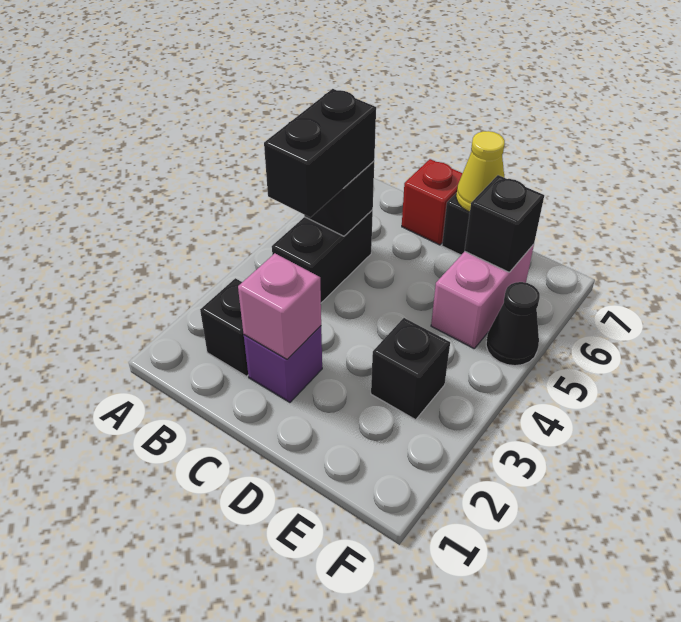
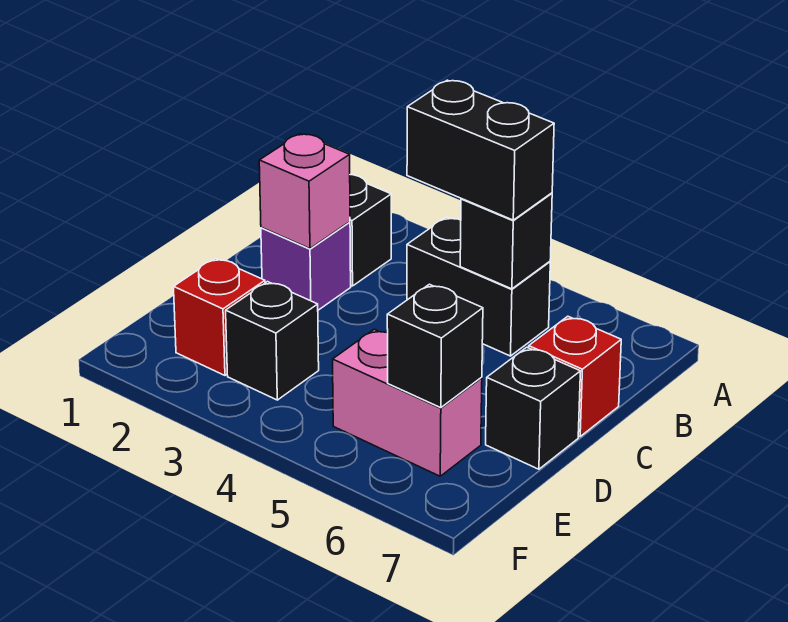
yellow cone D7 level 2 -> none
none -> red brick E2 level 1
black cone F5 level 1 -> none

